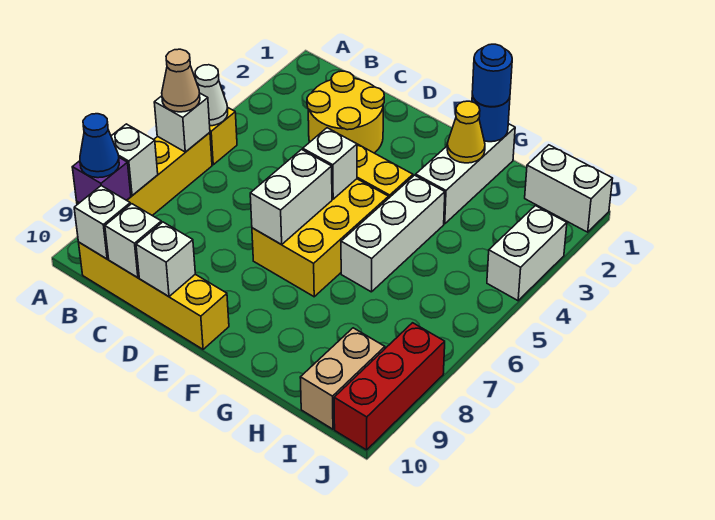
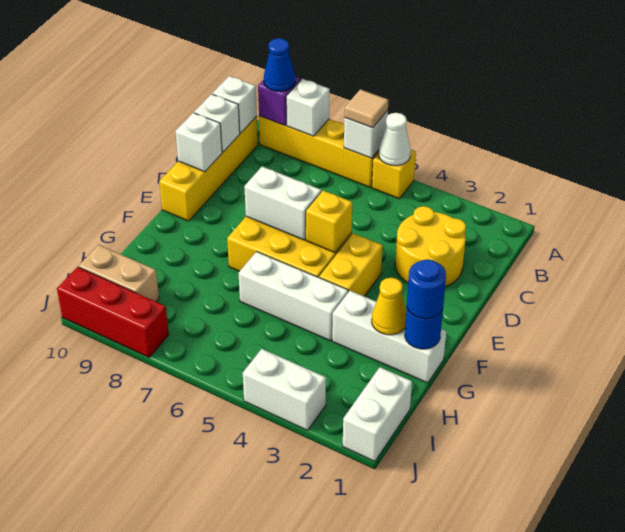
tan cone A6 level 3 -> tan tile A6 level 3
white brick E5 level 2 -> yellow brick E5 level 2

